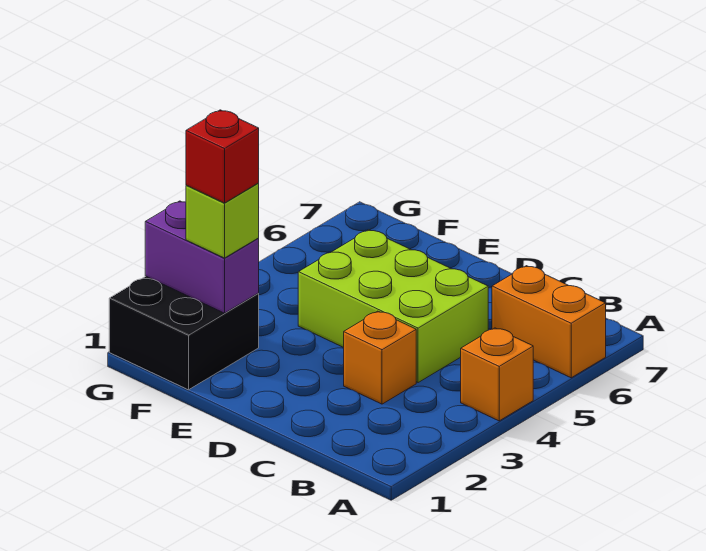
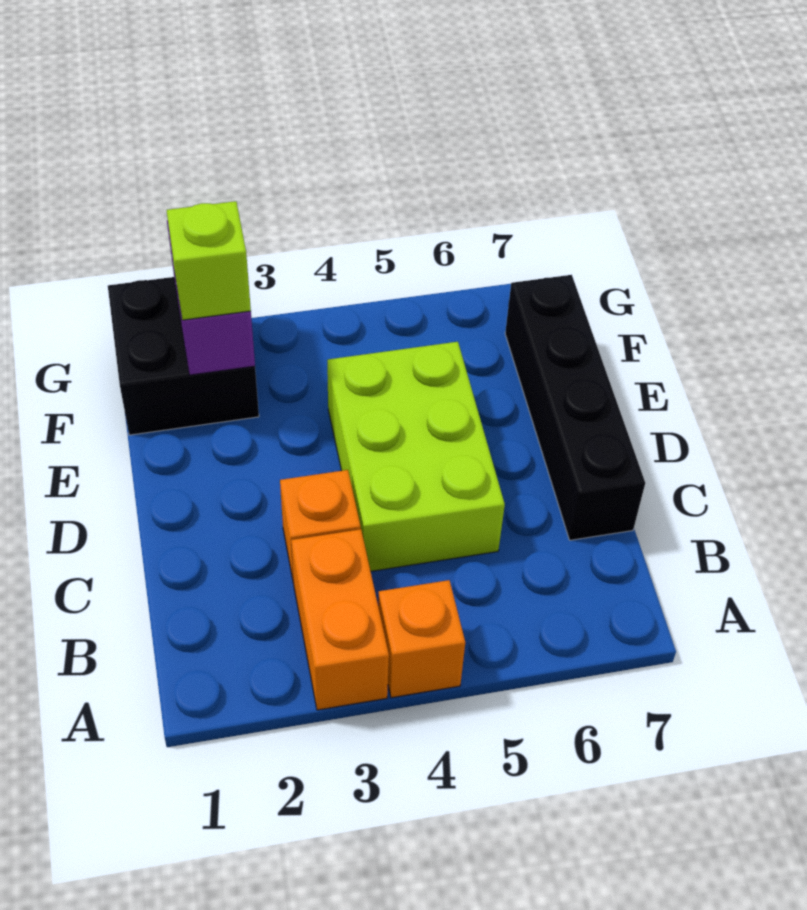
orange brick A6:B6 level 1 -> orange brick A3:B3 level 1
none -> black brick C7:F7 level 1
red brick F2 level 4 -> none

